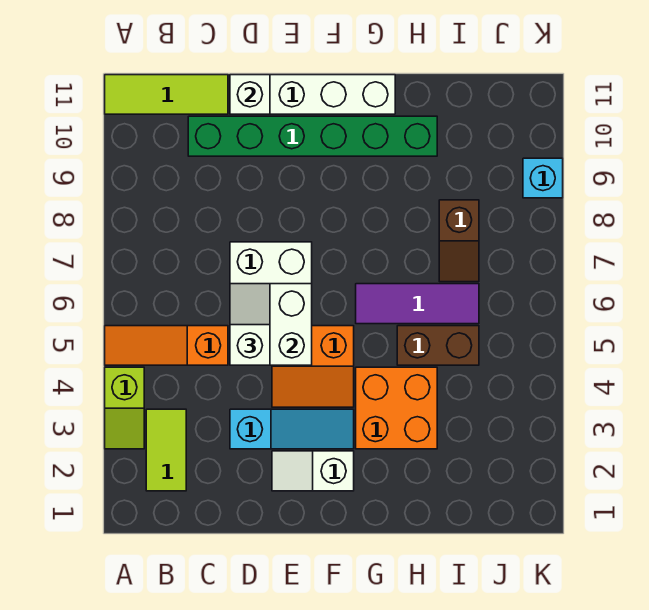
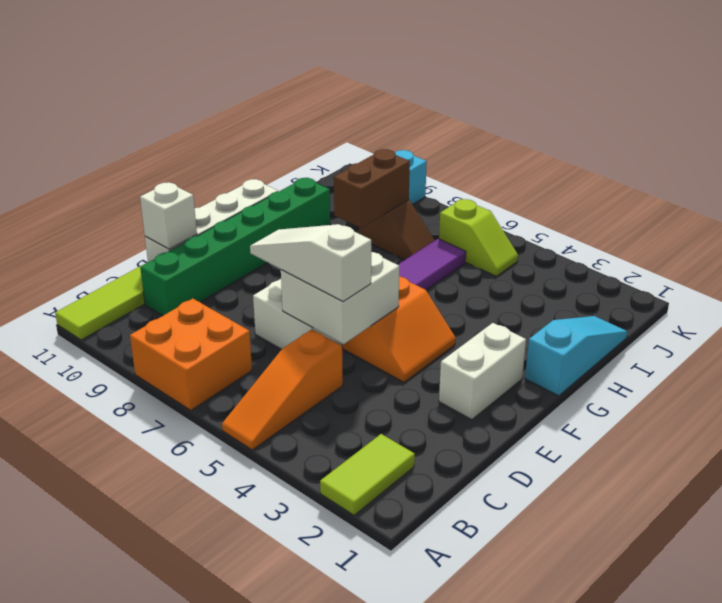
lime slope A3:A4 level 1 top 4 -> lime slope J5:J6 level 1 top 6
lime tile B2:B3 level 1 -> lime tile A2:B2 level 1
cyan slope D3:F3 level 1 top D -> cyan slope G1:I1 level 1 top G
white slope D5:D6 level 3 top 5 -> white slope D5:D7 level 3 top 5
white slope E2:F2 level 1 top F -> white brick E2:F2 level 1
orange brick G3:H4 level 1 -> orange brick A7:B8 level 1
brown brick H5:I5 level 1 -> brown brick H8:I8 level 2

